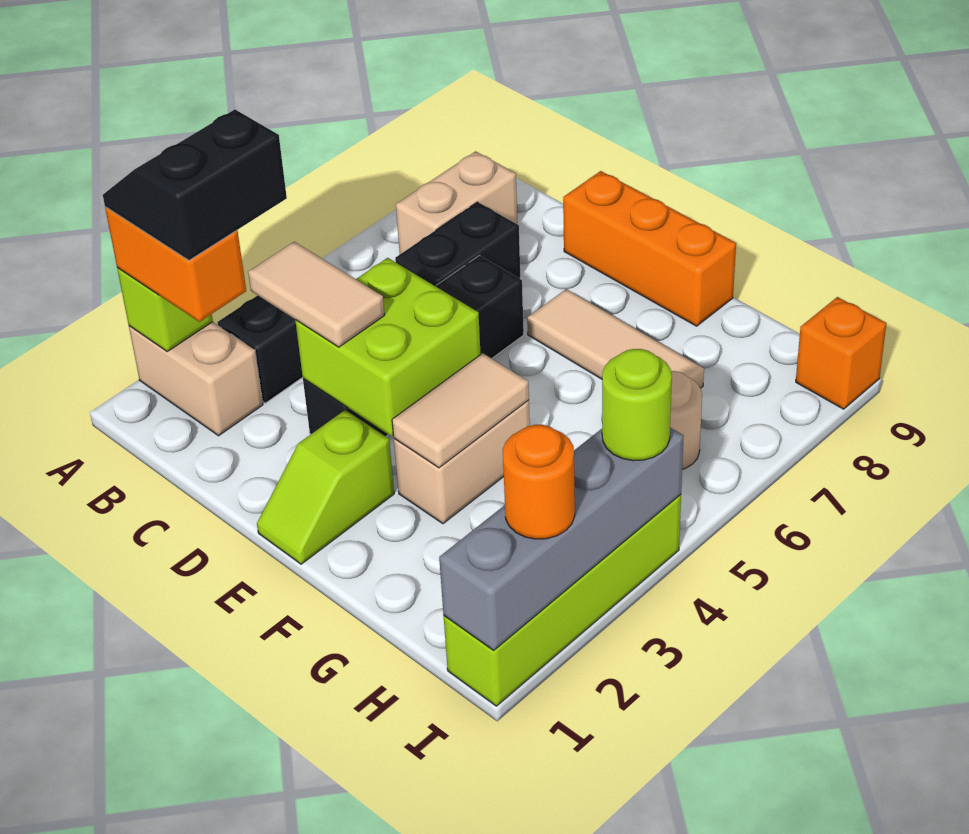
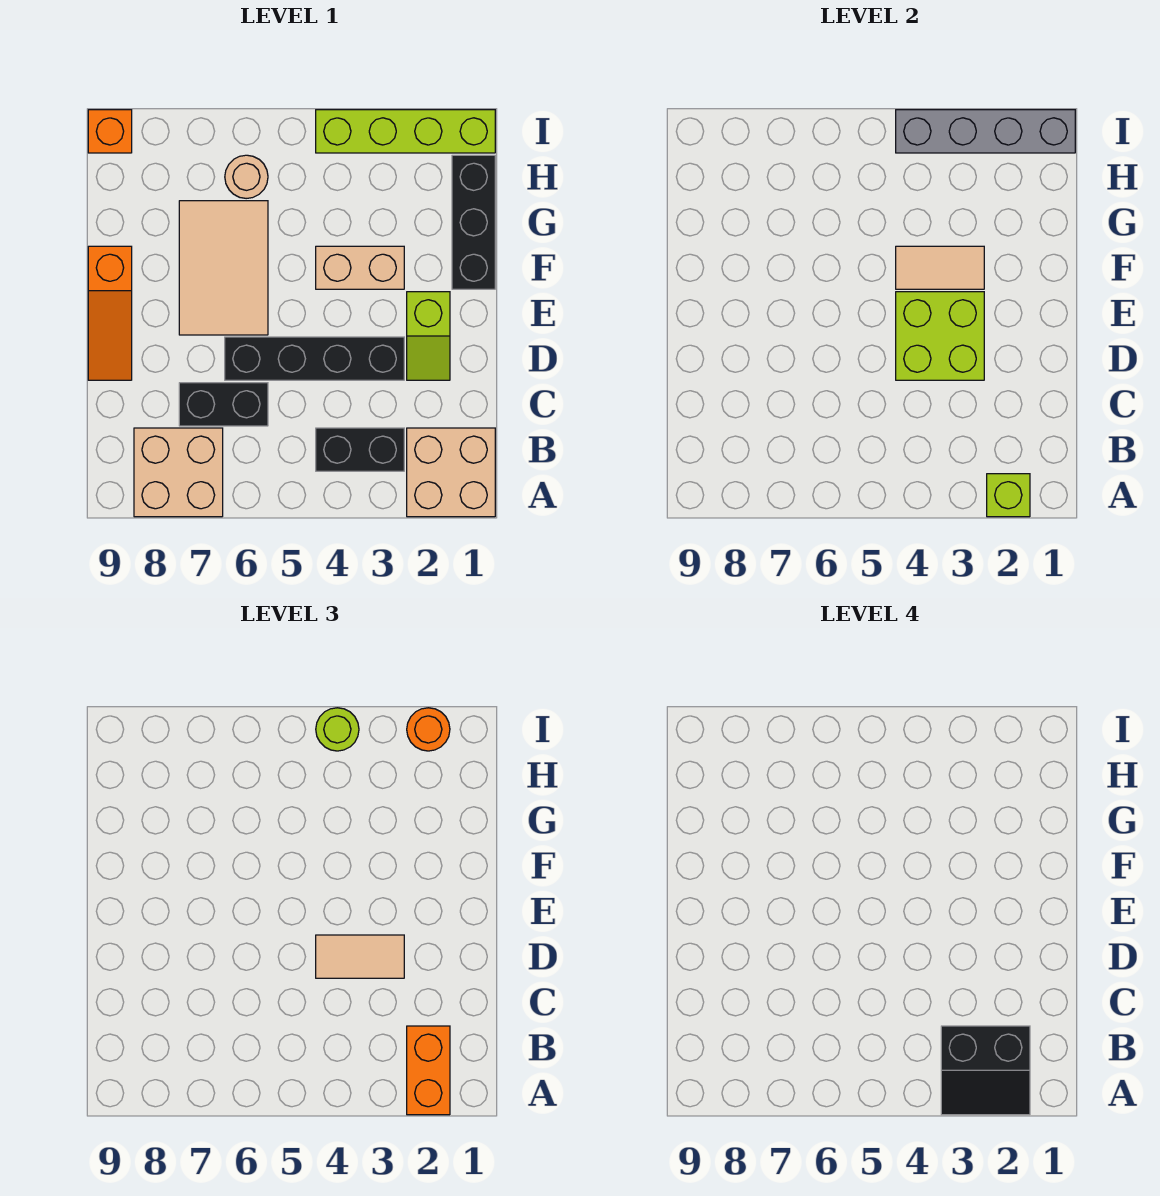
tan brick A2:B2 level 1 -> tan brick A1:B2 level 1
tan brick B7:B8 level 1 -> tan brick A7:B8 level 1
tan tile C3:D3 level 3 -> tan tile D3:D4 level 3
orange brick D9:F9 level 1 -> orange slope D9:F9 level 1 top F
lime slope E1:E2 level 1 top 2 -> lime slope D2:E2 level 1 top E
tan tile E7:G7 level 1 -> tan tile E6:G7 level 1
none -> black brick F1:H1 level 1

